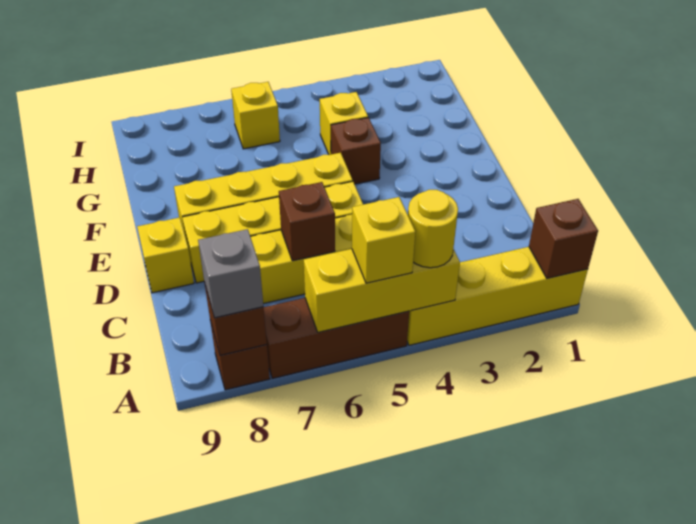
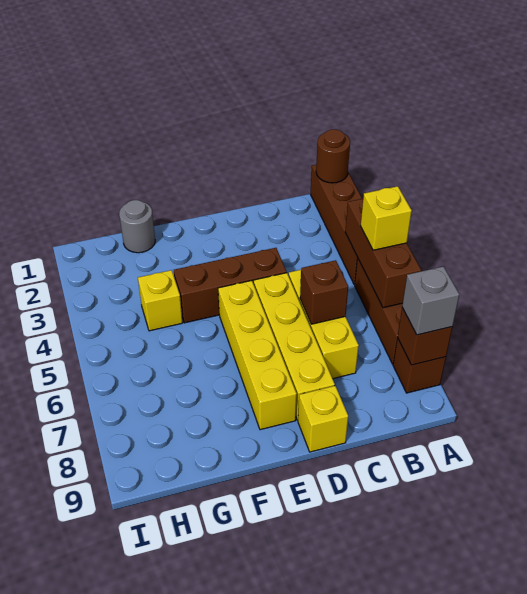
yellow brick A1:A4 level 1 -> brown brick A1:A4 level 1
brown brick A1 level 2 -> brown round brick A1 level 2
yellow brick A4:A6 level 2 -> brown brick A4:A6 level 2
yellow round brick A4 level 3 -> none
brown brick F4 level 1 -> brown brick D4:F4 level 1
none -> grey round brick G1 level 1
yellow brick H6 level 1 -> none

